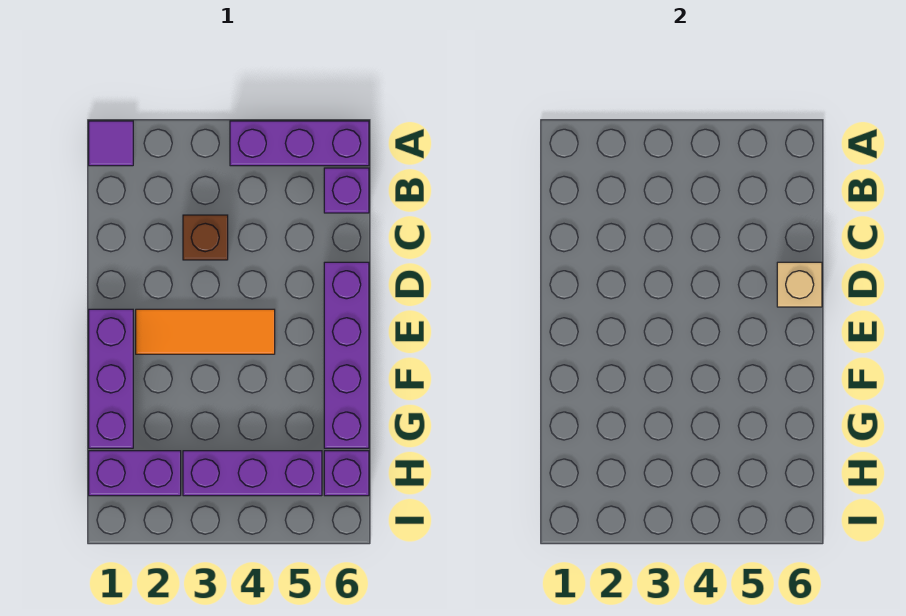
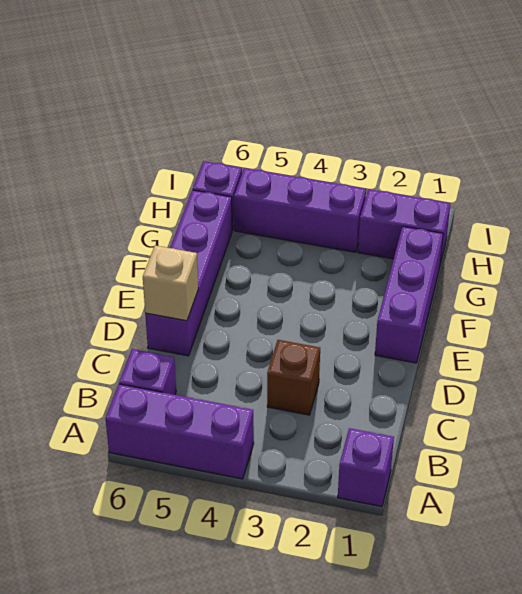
purple tile A1 level 1 -> purple brick A1 level 1
orange tile E2:E4 level 1 -> none

